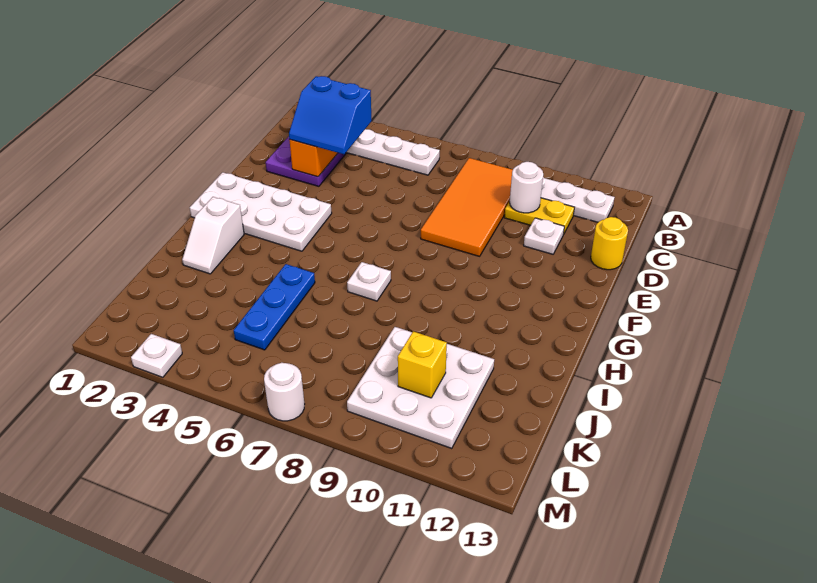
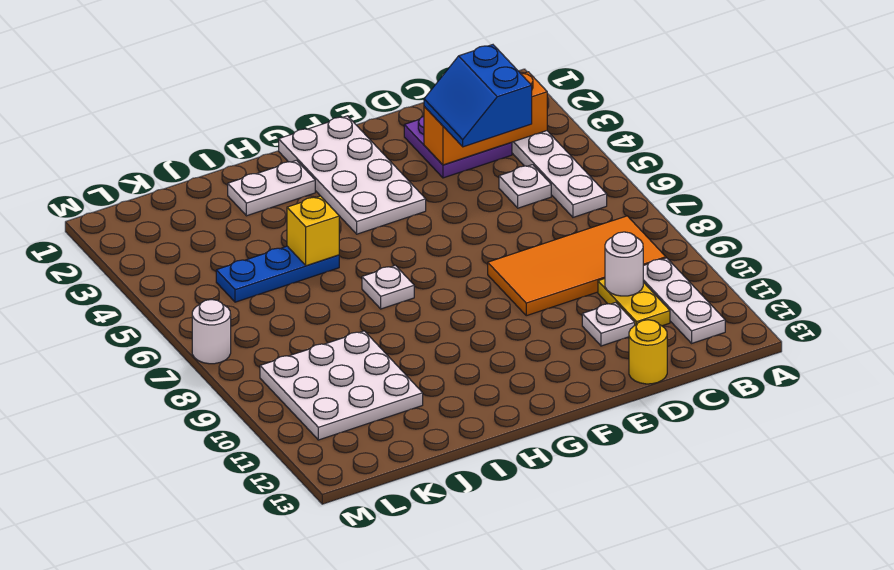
white slope H2:I2 level 1 top H -> white plate H2:I2 level 1
yellow brick K10 level 2 -> yellow brick I5 level 2
white plate M3 level 1 -> white plate C5 level 1

